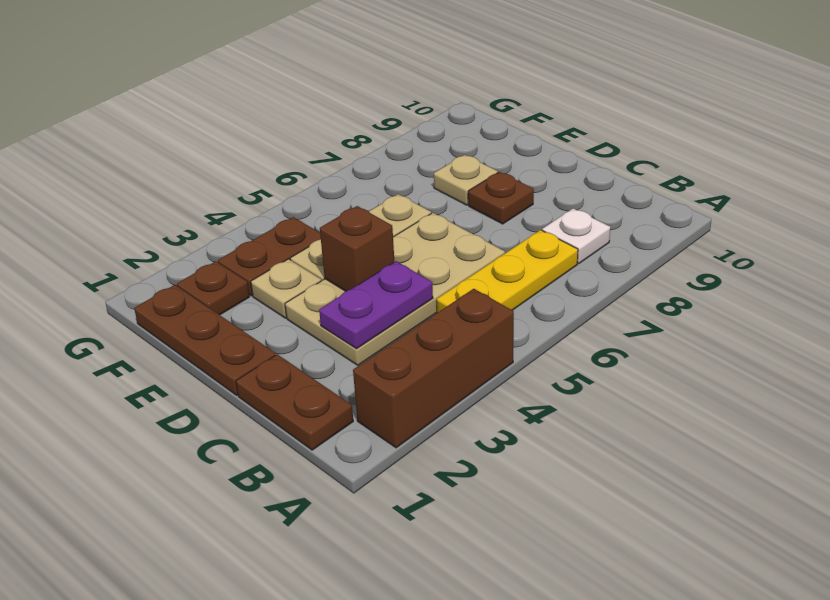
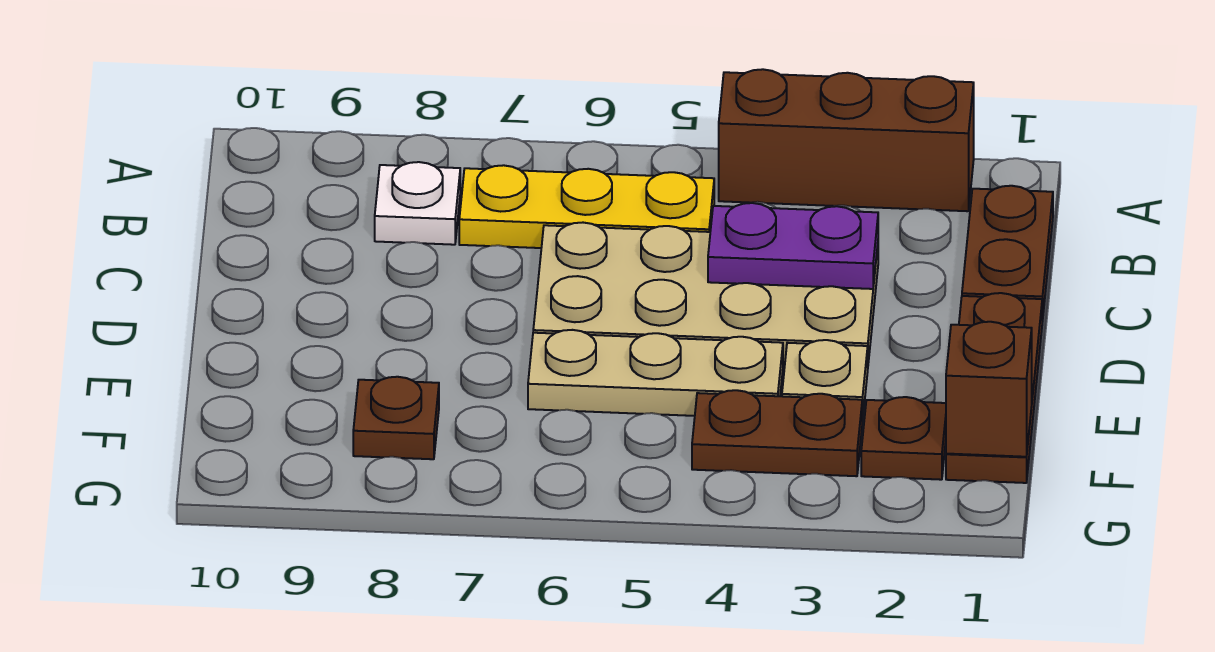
brown brick D4 level 2 -> brown brick F1 level 2
brown plate D8 level 1 -> brown plate F8 level 1
tan plate E8 level 1 -> none

